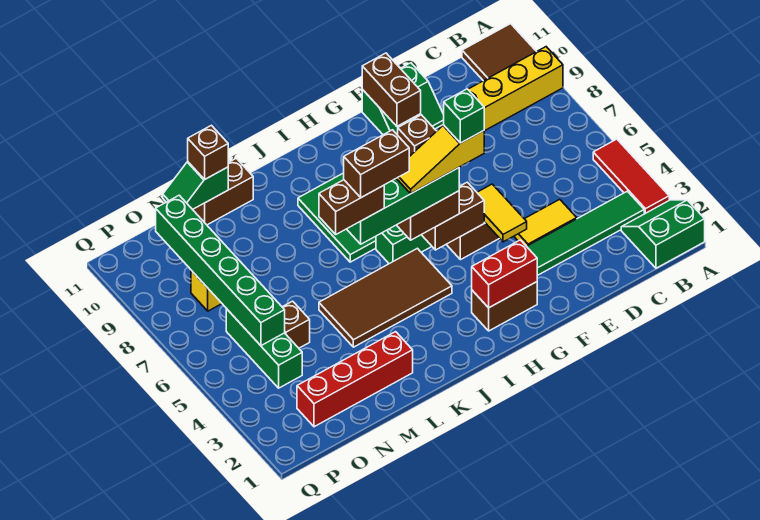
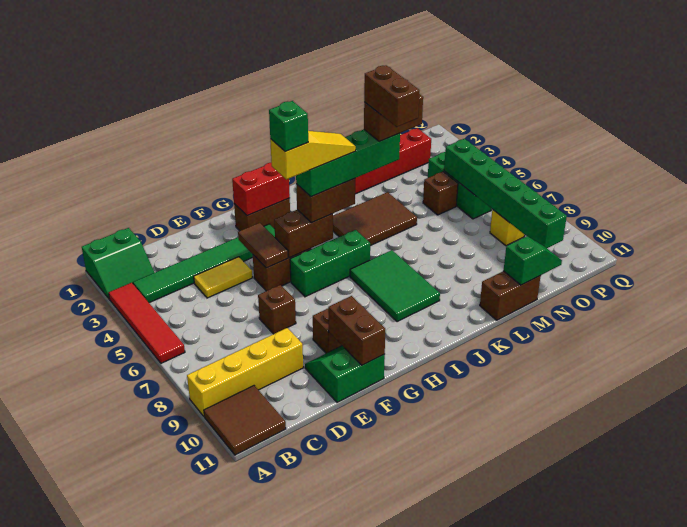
red tile A3:A5 level 1 -> red tile A3:A6 level 1
yellow tile F4:F5 level 2 -> brown tile F4:F5 level 2
brown tile I4:L5 level 1 -> brown tile J4:L5 level 1
brown brick J5:K5 level 6 -> brown brick K5:K6 level 6
brown brick M11 level 3 -> brown brick E7 level 1

